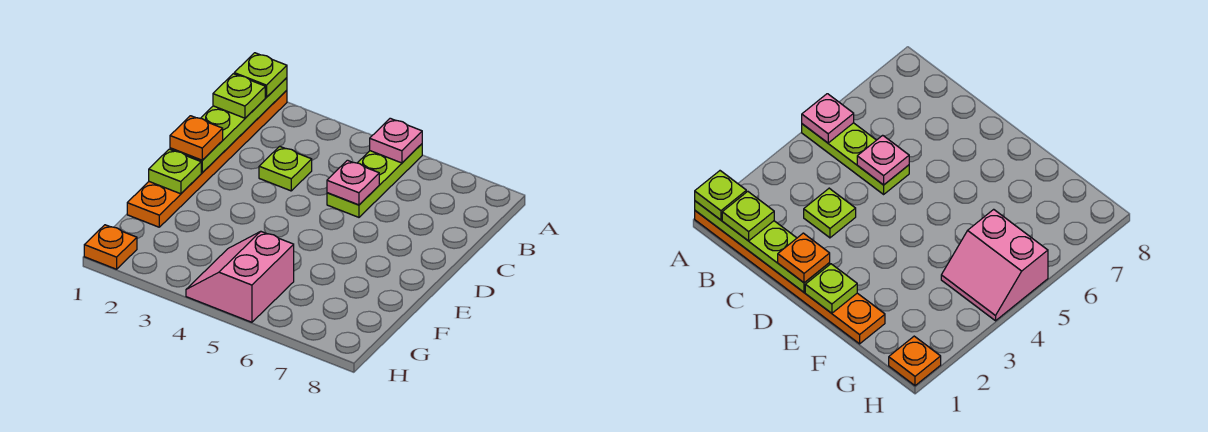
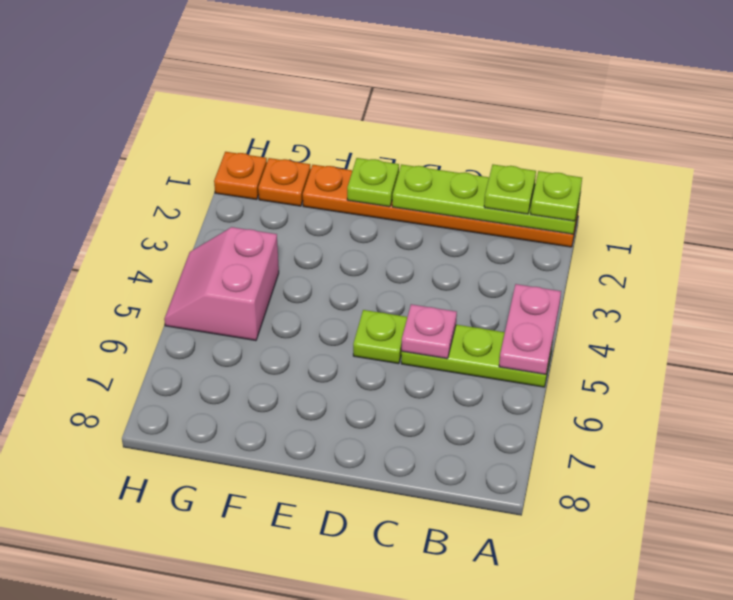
pink plate A5 level 2 -> pink plate A4:A5 level 2
lime plate C3 level 1 -> lime plate D5 level 1
orange plate D1 level 3 -> orange plate G1 level 1
pink slope G4:H5 level 1 top 5 -> pink slope G4:H5 level 1 top G

